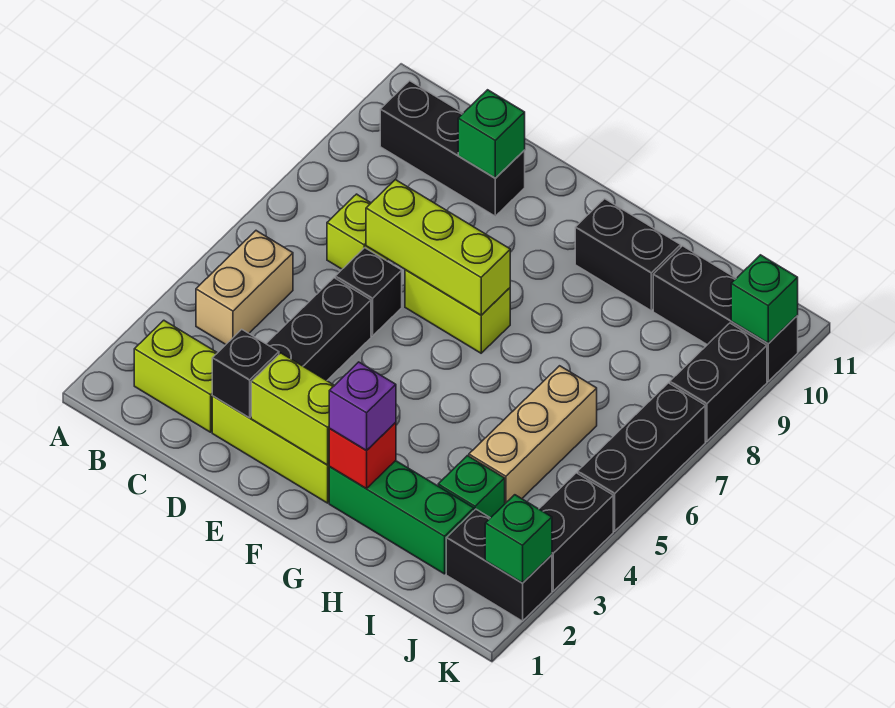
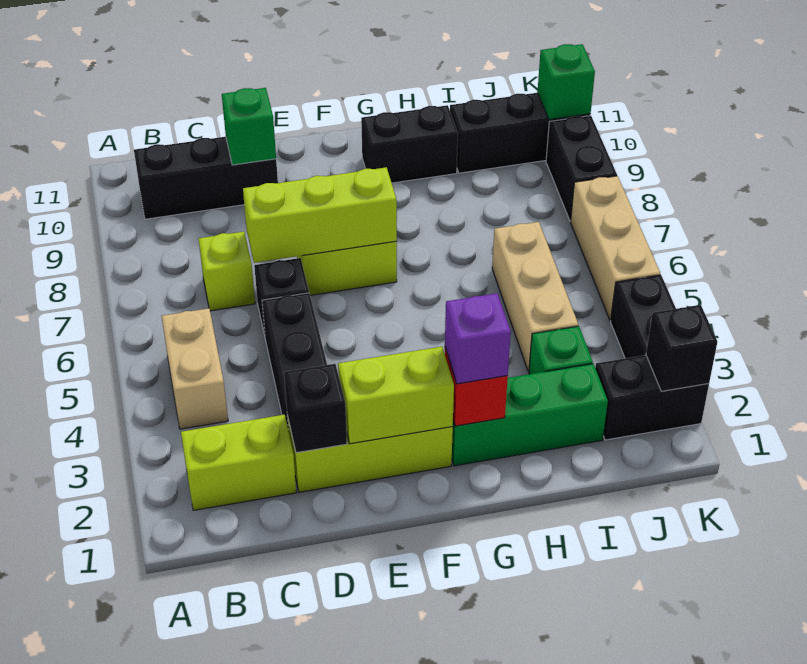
green brick K2 level 2 -> black brick K2 level 2
black brick K5:K7 level 1 -> tan brick K5:K7 level 1

